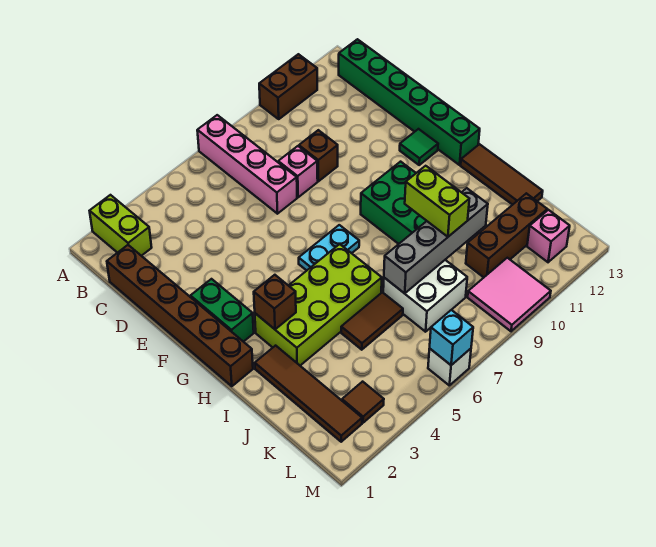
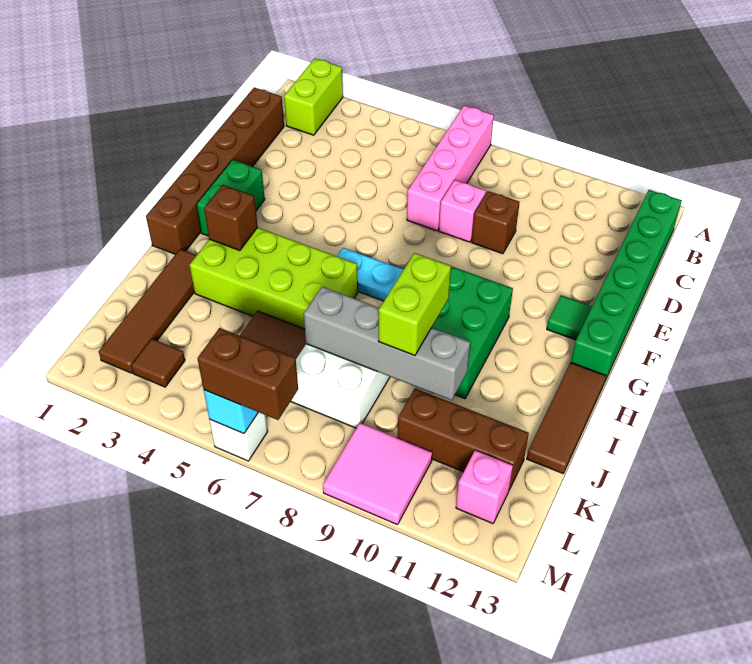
brown brick A10:A11 level 1 -> brown brick M6:M7 level 3

